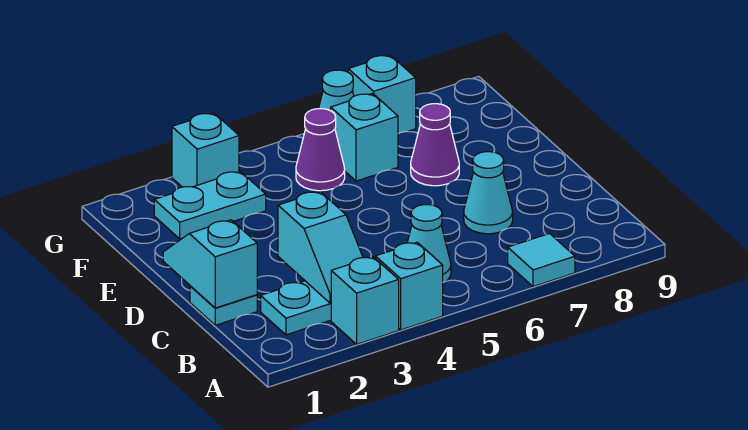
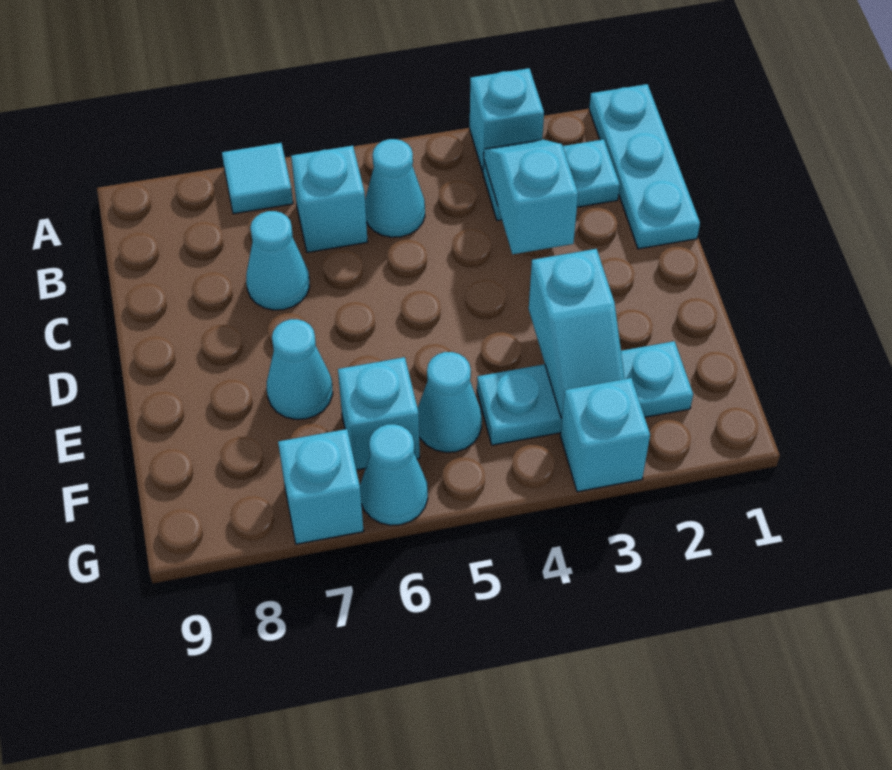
cyan brick A4 level 1 -> cyan brick B6 level 1
cyan plate C1 level 1 -> cyan plate A1:C1 level 1
cyan slope C1:D1 level 2 top C -> cyan slope E3:F3 level 2 top E
purple cone E7 level 1 -> cyan cone E7 level 1
cyan plate F2:F3 level 1 -> cyan plate F2:F4 level 1
purple cone F5 level 1 -> cyan cone F5 level 1

